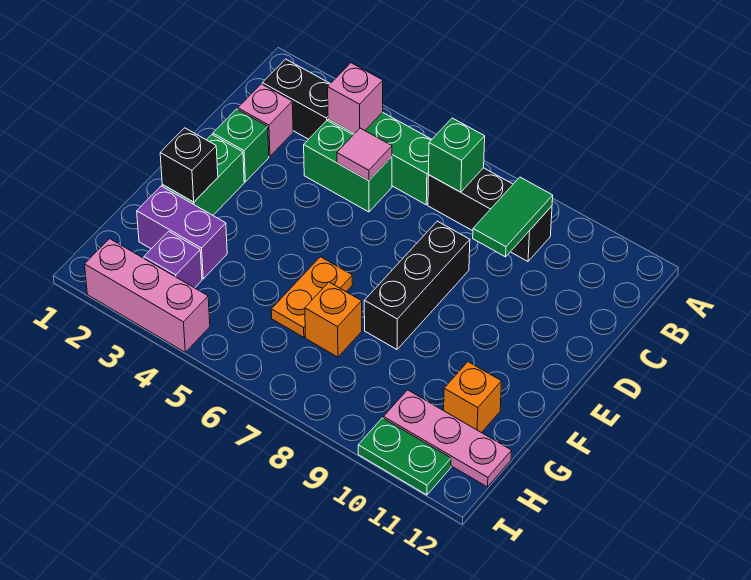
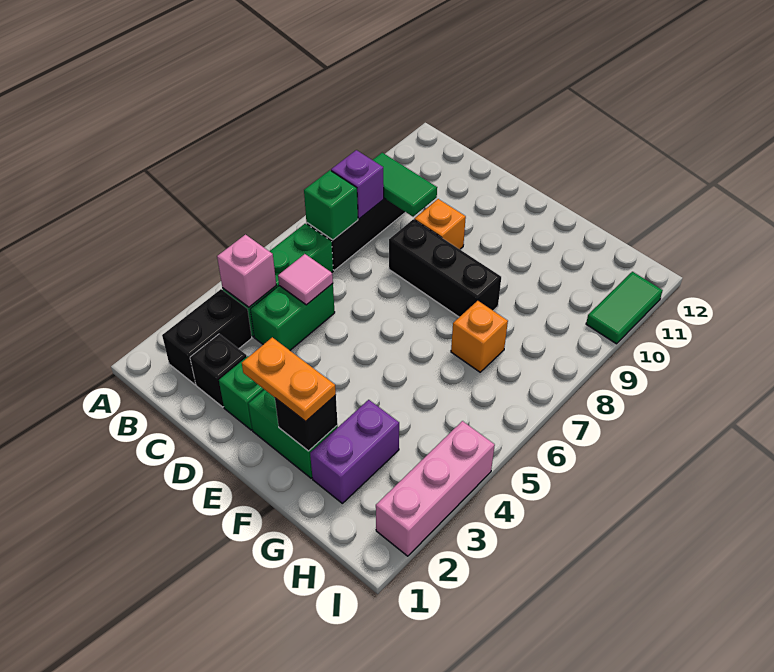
pink brick C2 level 1 -> black brick C2 level 1
orange plate F6:G6 level 1 -> orange plate E2:F2 level 3
orange brick G11 level 1 -> orange brick D9 level 1
purple brick H3 level 1 -> purple brick B8 level 2
pink plate H10:H12 level 1 -> none
green plate I10:I11 level 1 -> green tile I10:I11 level 1

